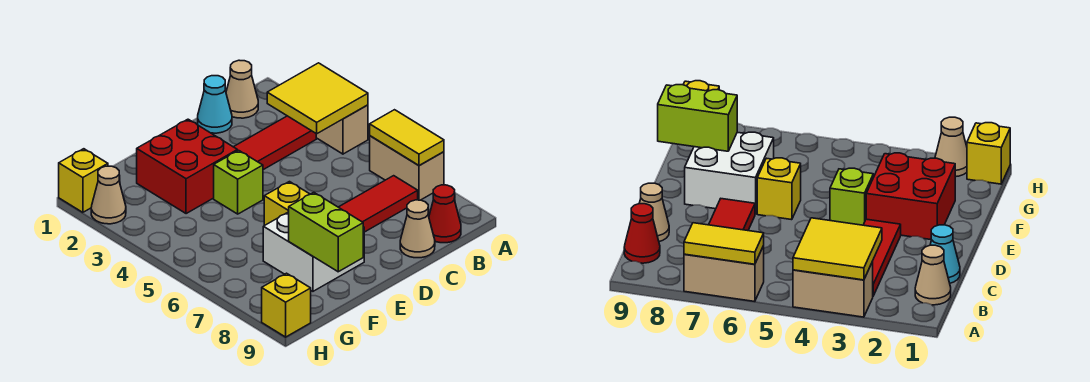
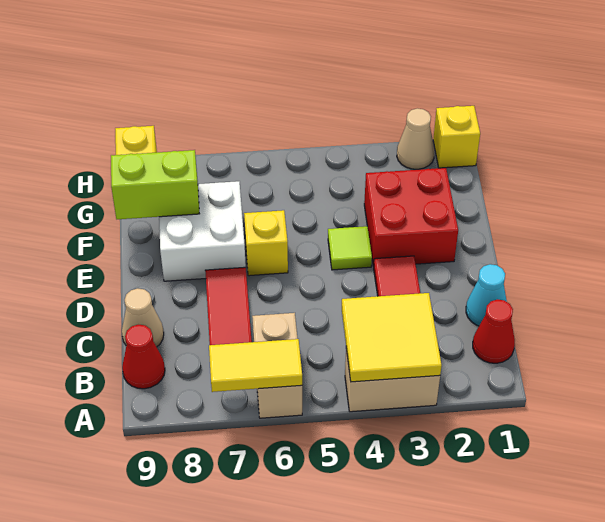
tan brick A6:A7 level 1 -> tan brick A6:B6 level 1
tan cone B1 level 1 -> red cone B1 level 1
lime brick E4 level 1 -> lime tile E4 level 1

